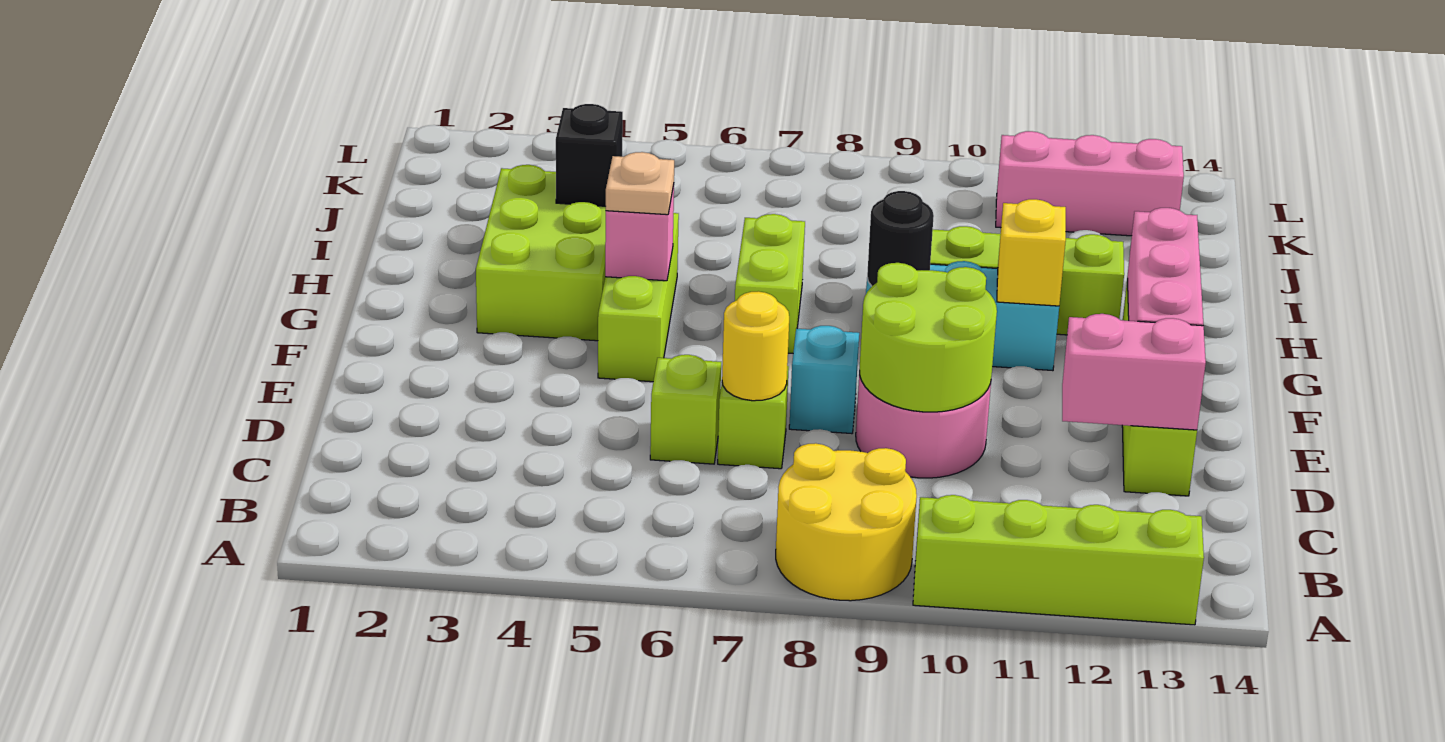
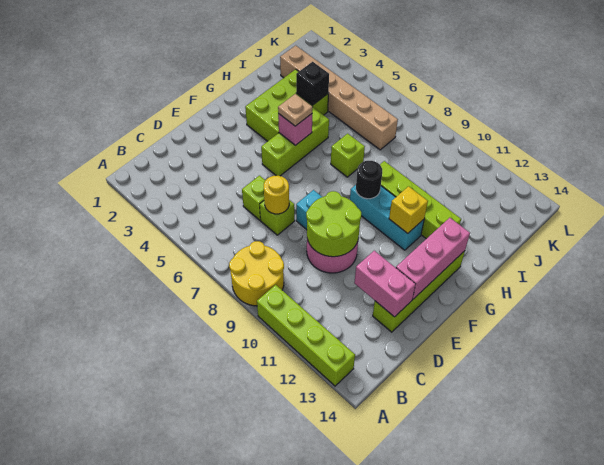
lime brick G7:H7 level 1 -> lime brick H7 level 1
none -> tan brick J2:J7 level 1
pink brick K11:K13 level 1 -> none

